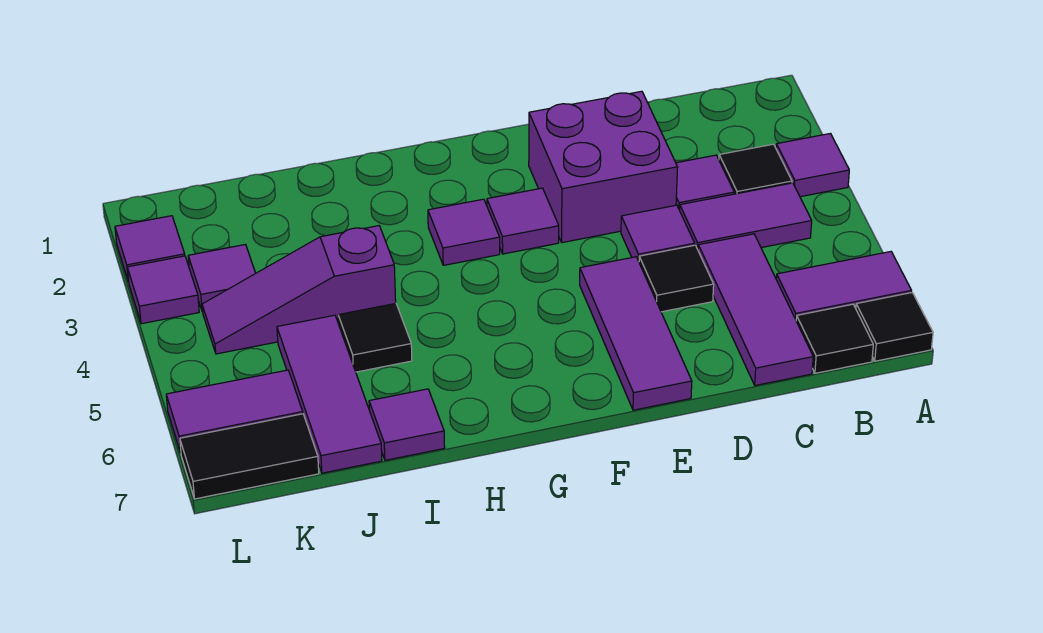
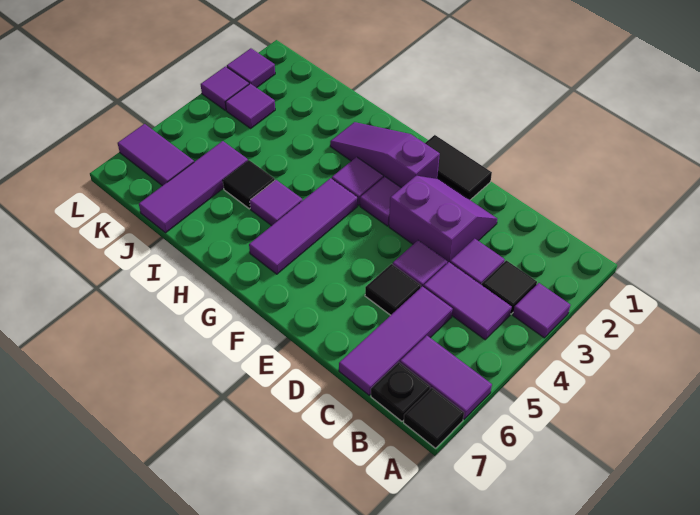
black tile B7 level 1 -> black plate B7 level 1
purple brick D2:E3 level 1 -> purple slope D2:E3 level 1 top 3
purple tile E5:E7 level 1 -> purple tile G4:G6 level 1
purple slope I4:K4 level 1 top I -> purple slope F2:H2 level 1 top F
purple tile I7 level 1 -> purple tile H5 level 1
black tile K7:L7 level 1 -> black tile E1:F1 level 1

